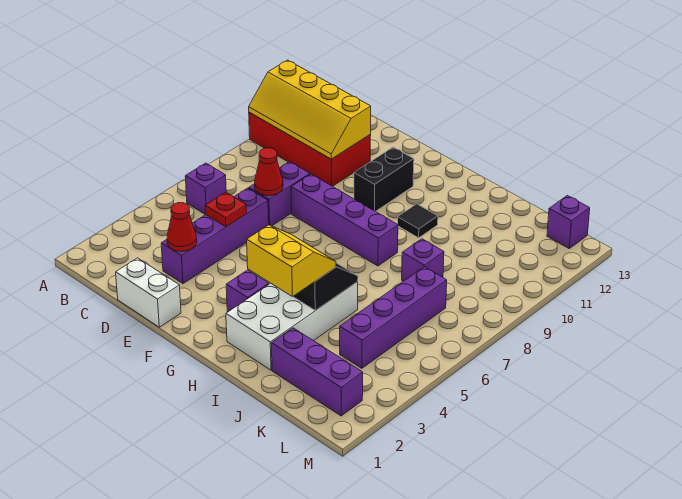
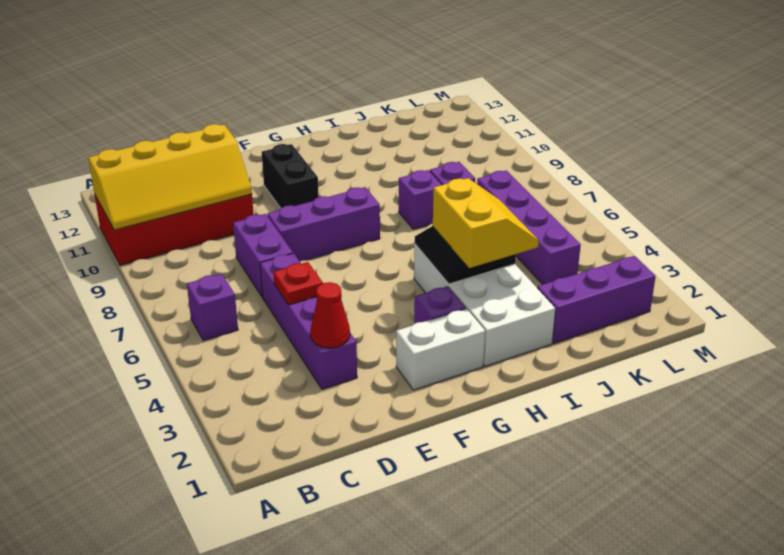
white brick D1:E1 level 1 -> white brick F2:G2 level 1
red cone D7 level 2 -> none
purple brick E8:H8 level 1 -> purple brick E8:G8 level 1
yellow slope H3:I4 level 3 top 3 -> yellow slope H3:I4 level 3 top H
black tile H10 level 1 -> none
purple brick L13 level 1 -> purple brick I8 level 1

